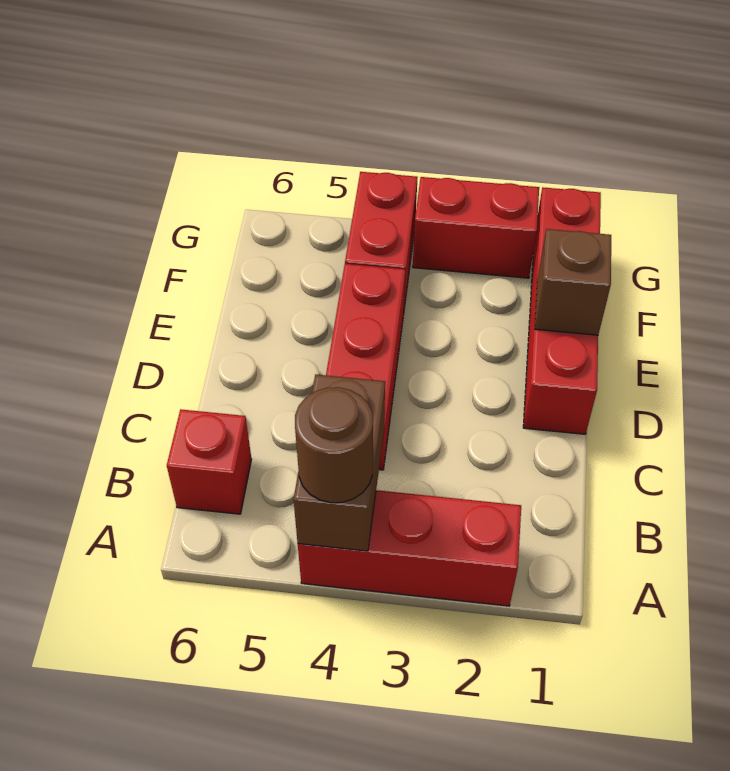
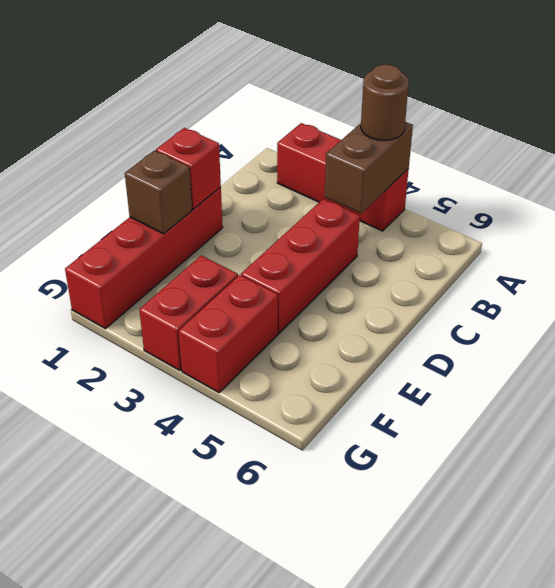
red brick B6 level 1 -> red brick D1 level 2
red brick G2:G3 level 1 -> red brick F3:G3 level 1

